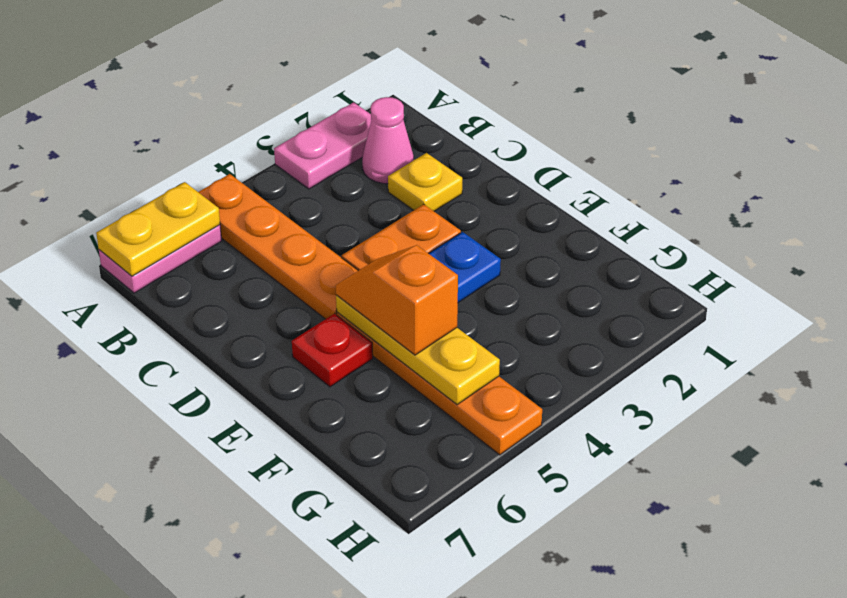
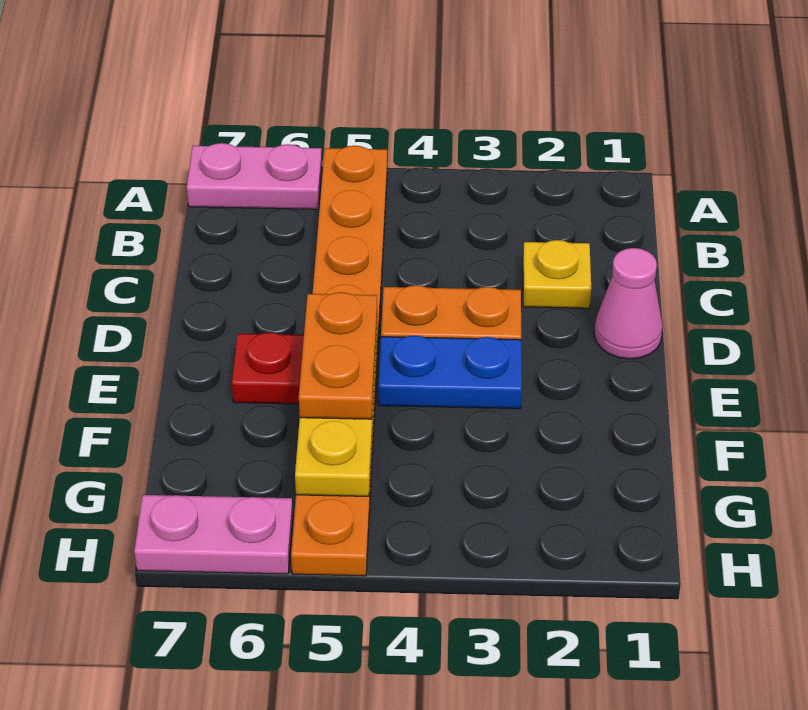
pink plate A2:A3 level 1 -> pink plate H6:H7 level 1
yellow plate A6:A7 level 2 -> none
pink cone B2 level 1 -> pink cone D1 level 1
orange slope E5:F5 level 3 top F -> orange plate E5:F5 level 3

